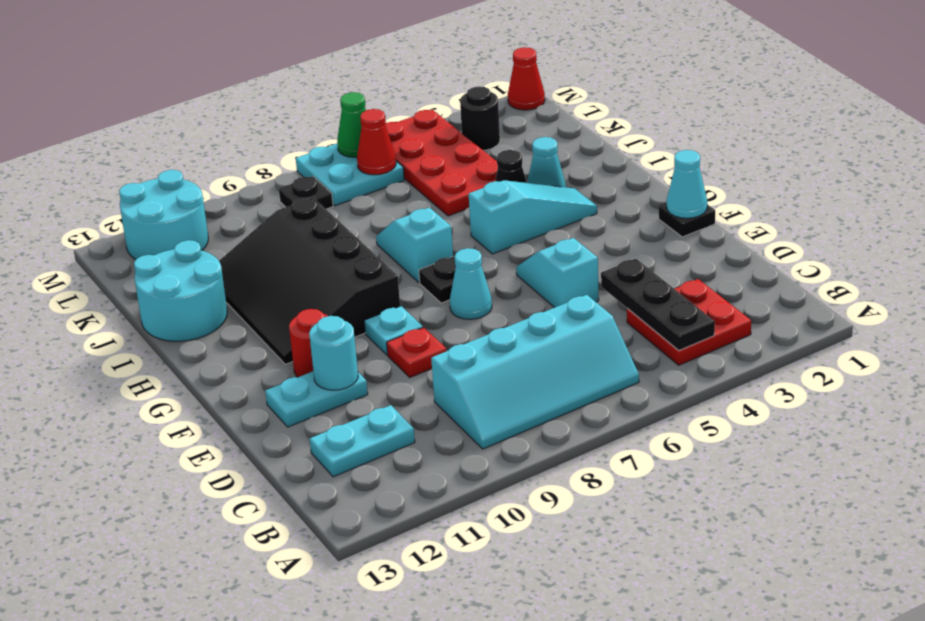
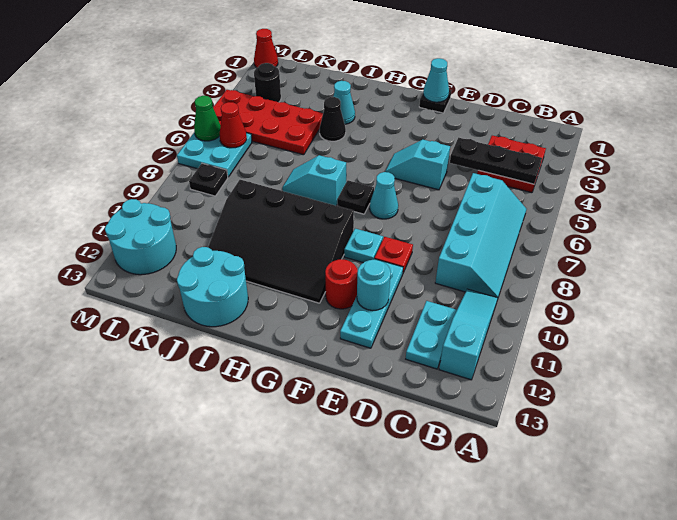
cyan plate E11:E12 level 1 -> cyan plate E10:E12 level 1
cyan slope H3:H5 level 1 top 5 -> cyan slope B10:B12 level 1 top 12

